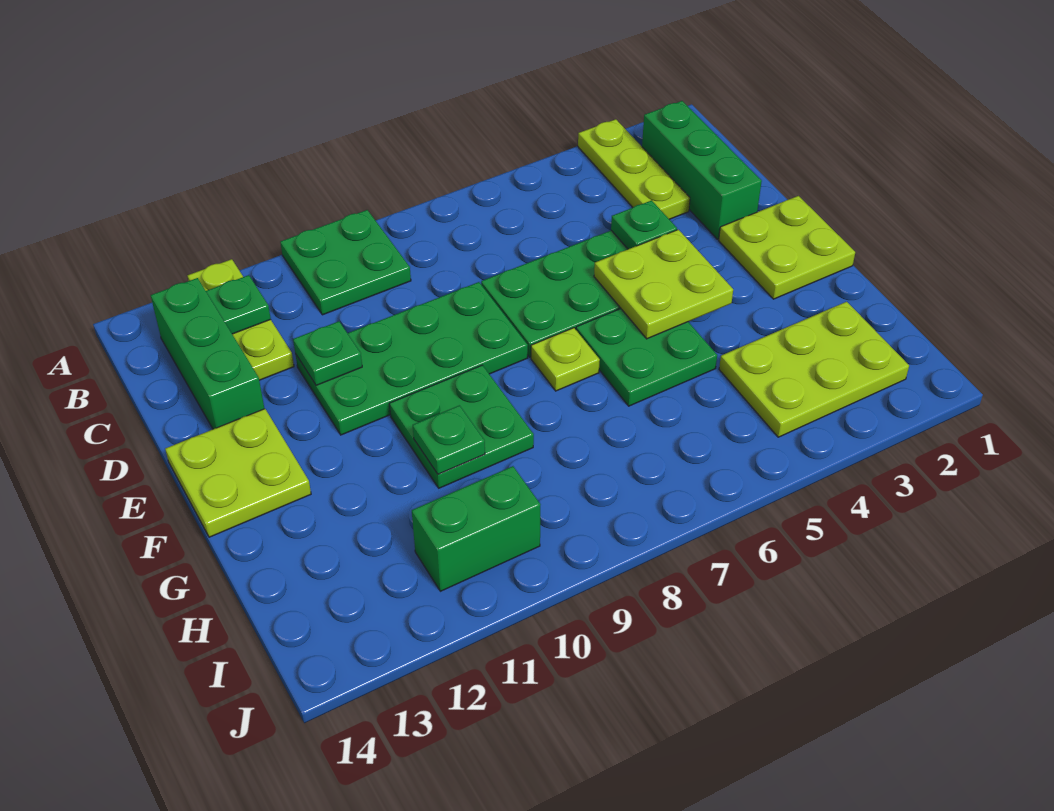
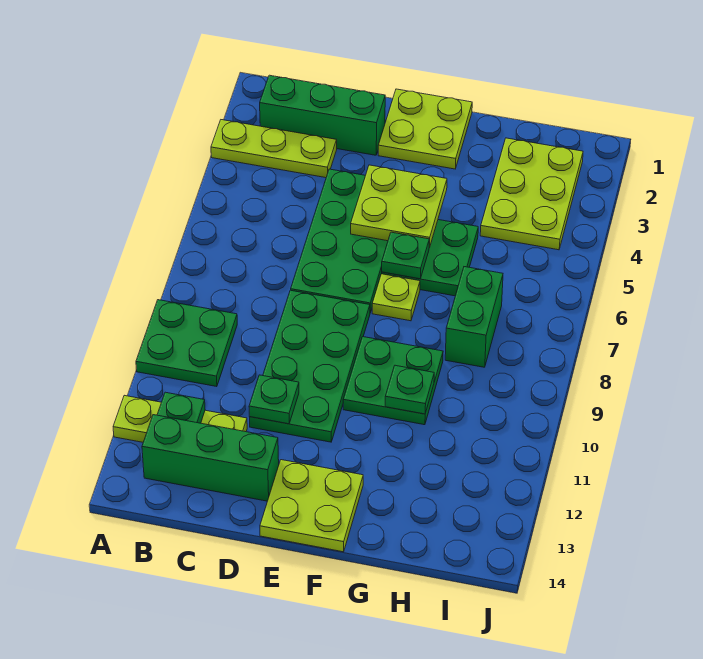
green plate D4 level 2 -> green plate F6 level 2
green brick I10:I11 level 1 -> green brick H7:H8 level 1

